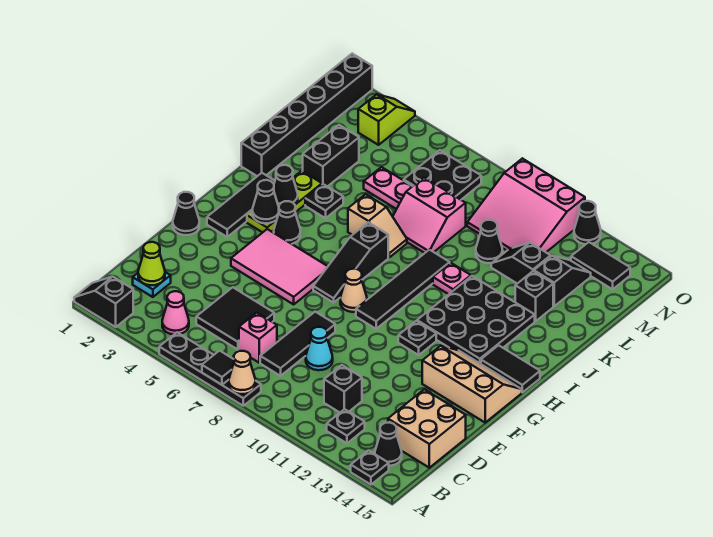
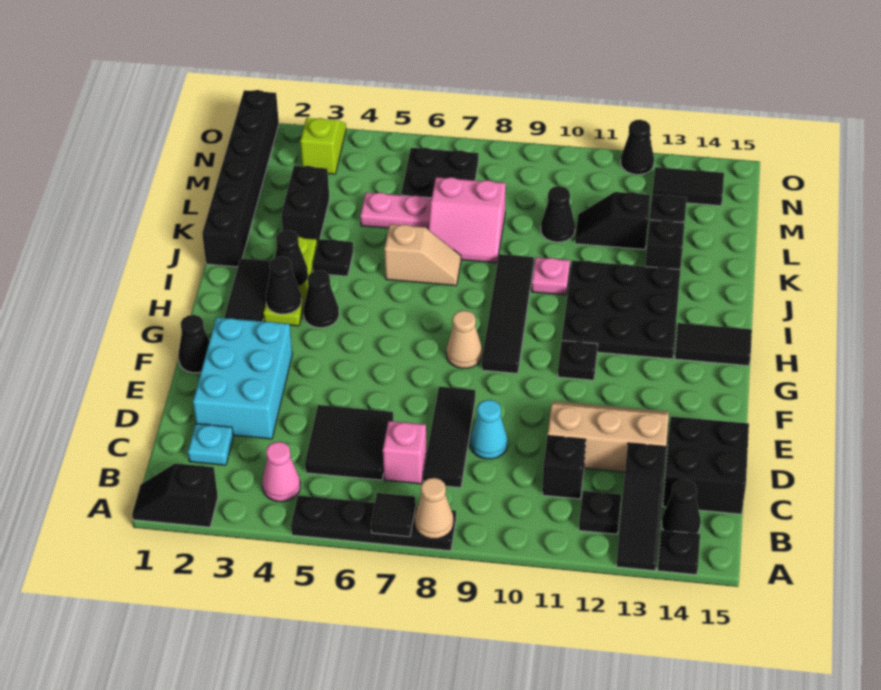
lime cone C2 level 2 -> none
tan brick C14:D15 level 1 -> black brick C14:D15 level 1
none -> cyan brick D2:F3 level 1
pink tile F4:G6 level 1 -> none
tan slope F13:G15 level 1 top F -> tan slope D11:E13 level 1 top D
black slope G7:I7 level 1 top I -> black slope A13:C13 level 1 top C
pink slope M9:O11 level 1 top O -> none

